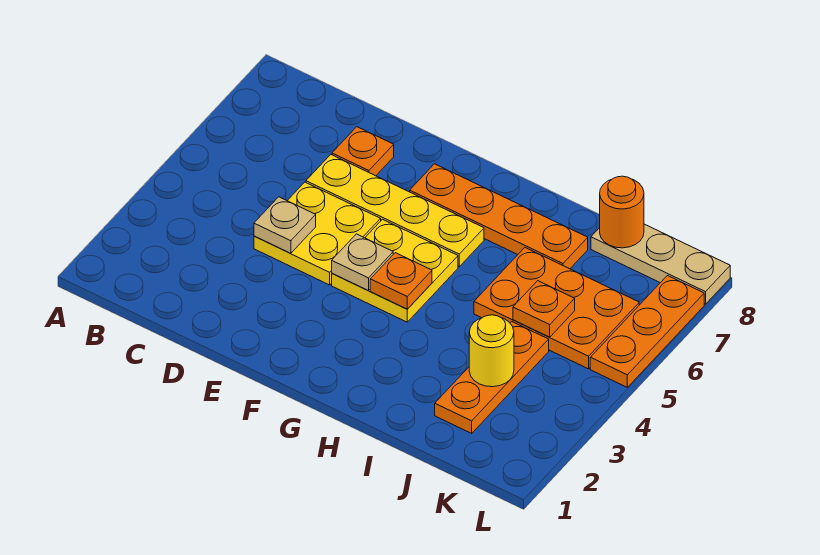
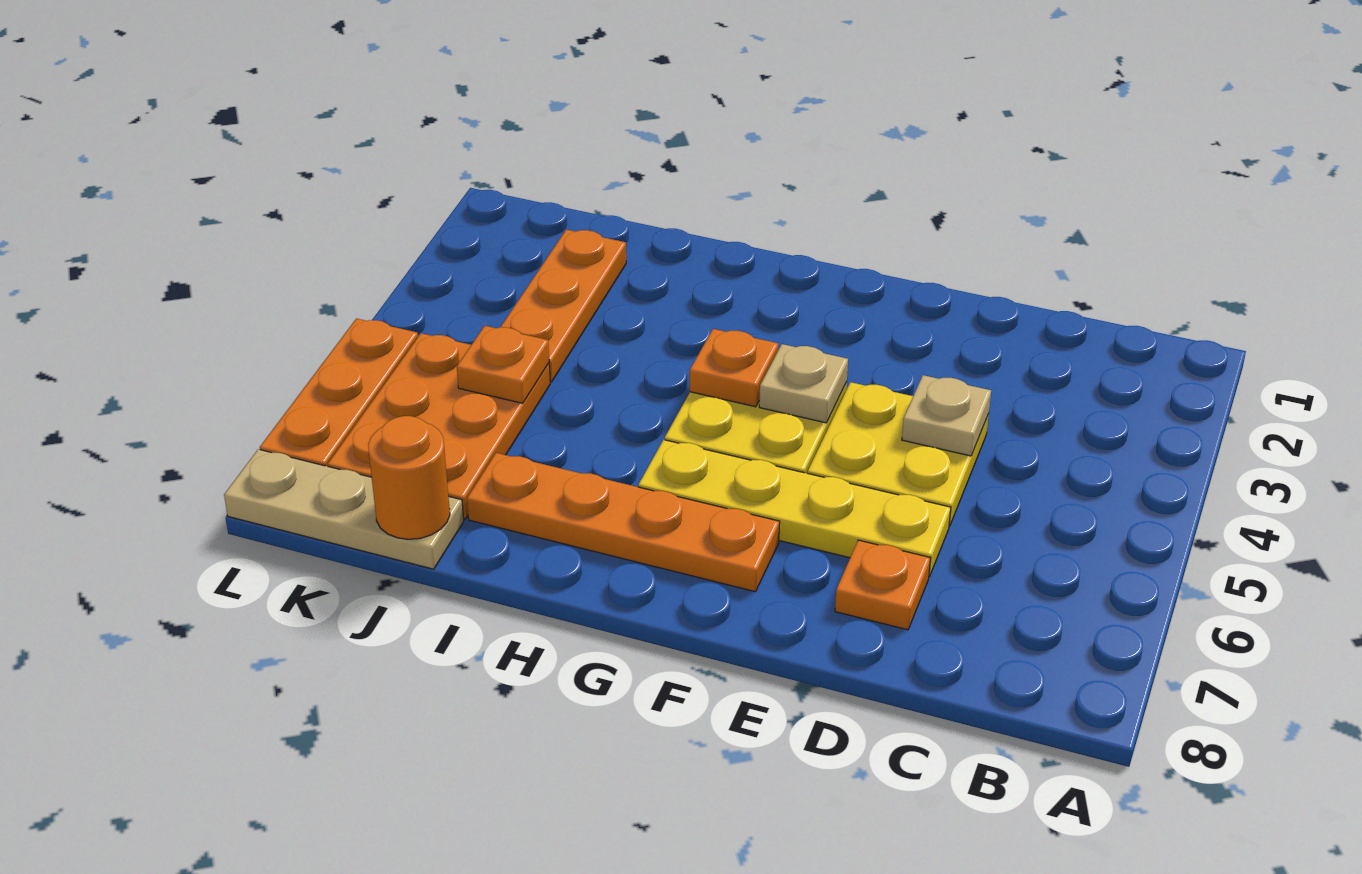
orange plate I5:K6 level 1 -> orange plate J5:K7 level 1
yellow round brick J3 level 2 -> none

